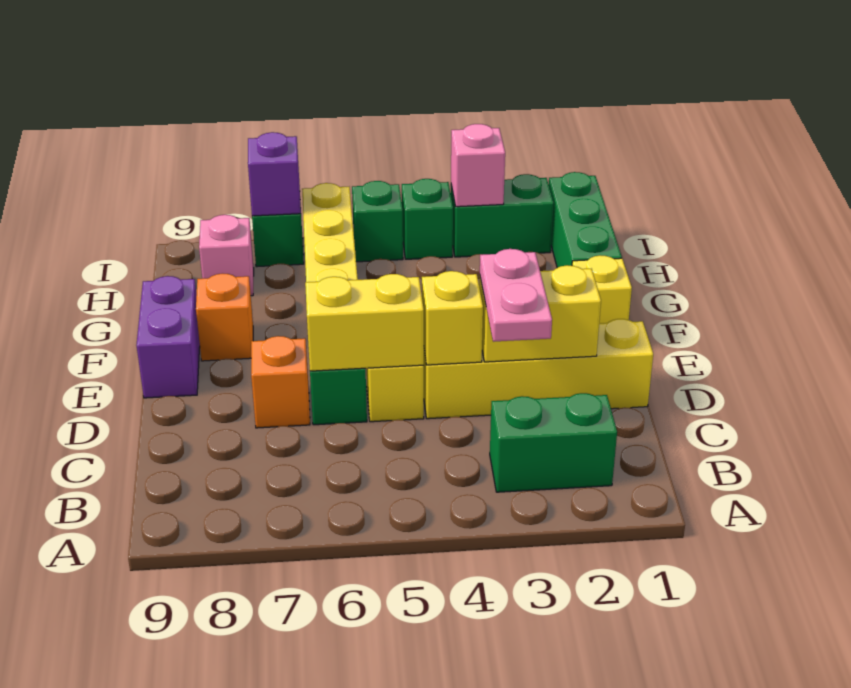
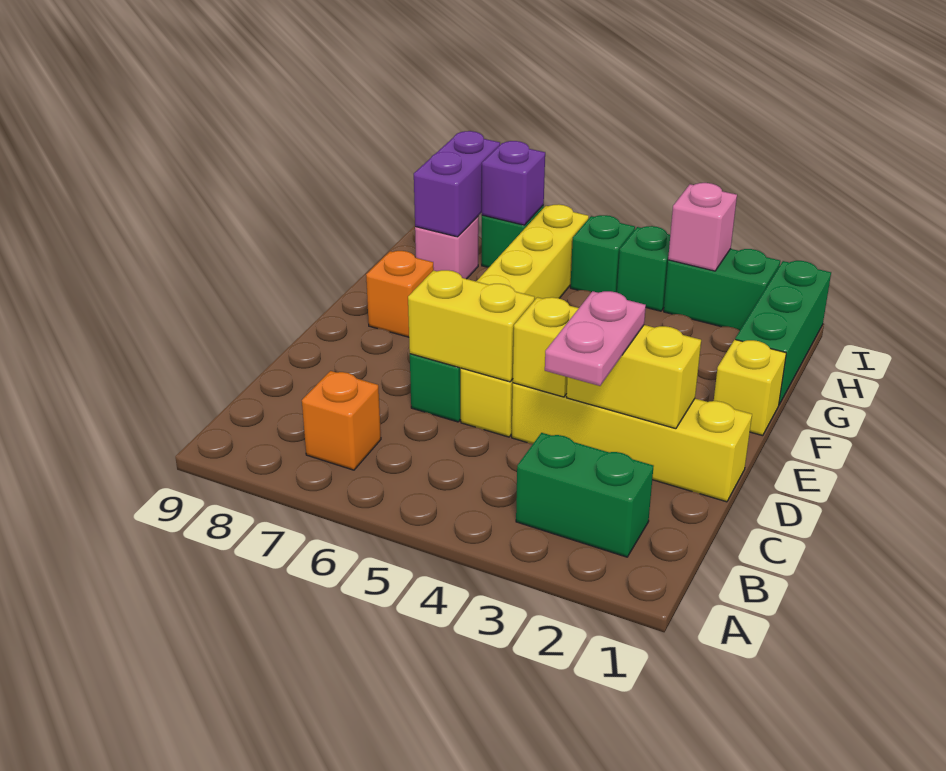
orange brick D7 level 1 -> orange brick B7 level 1
purple brick E9:F9 level 1 -> purple brick H8:I8 level 2

